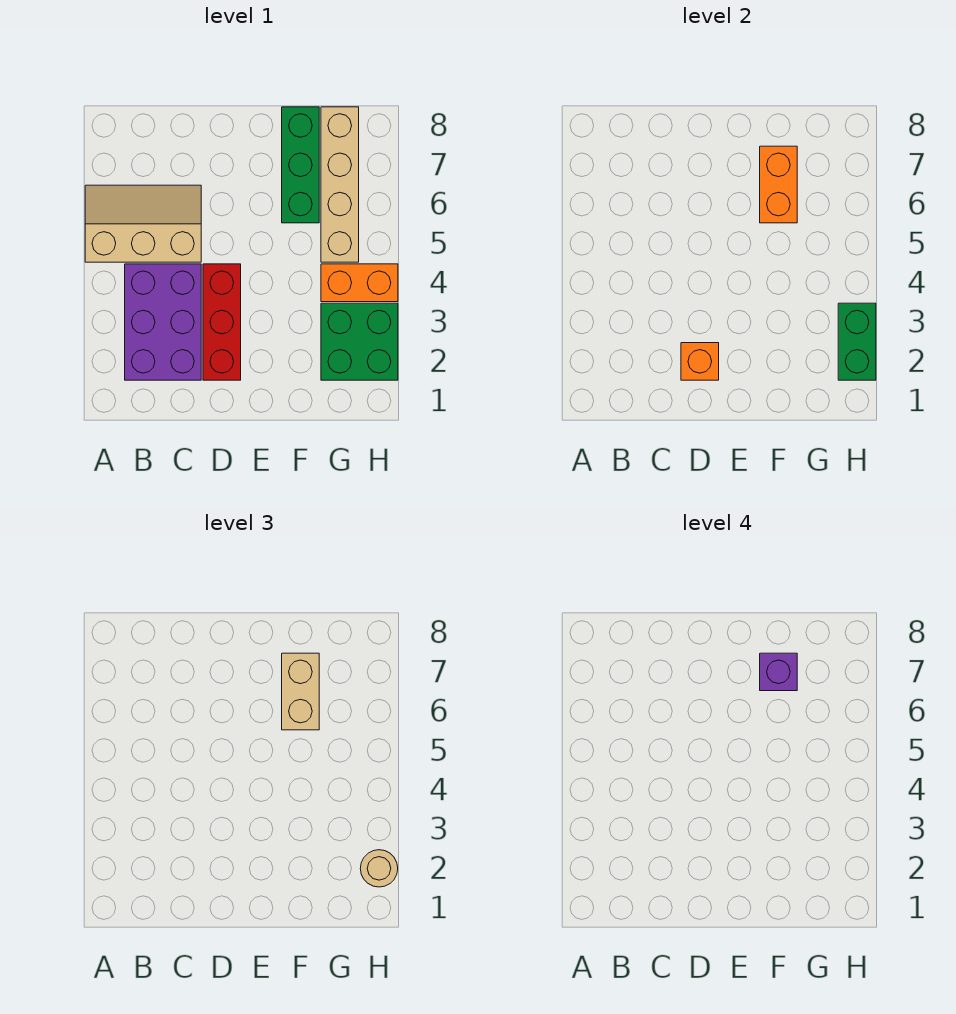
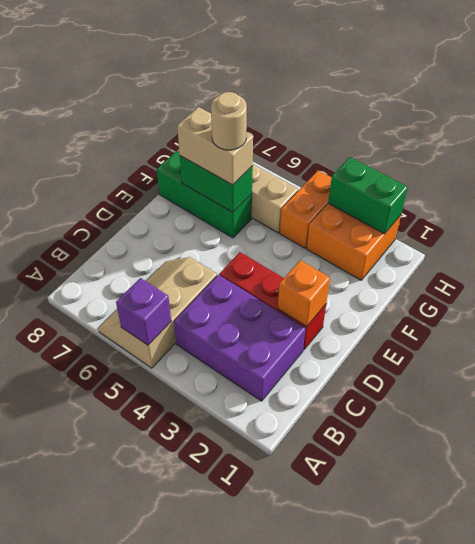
orange brick F6:F7 level 2 -> green brick F6:F7 level 2
purple brick F7 level 4 -> purple brick A5 level 2
green brick G2:H3 level 1 -> orange brick G2:H3 level 1
tan round brick H2 level 3 -> tan round brick F6 level 4

